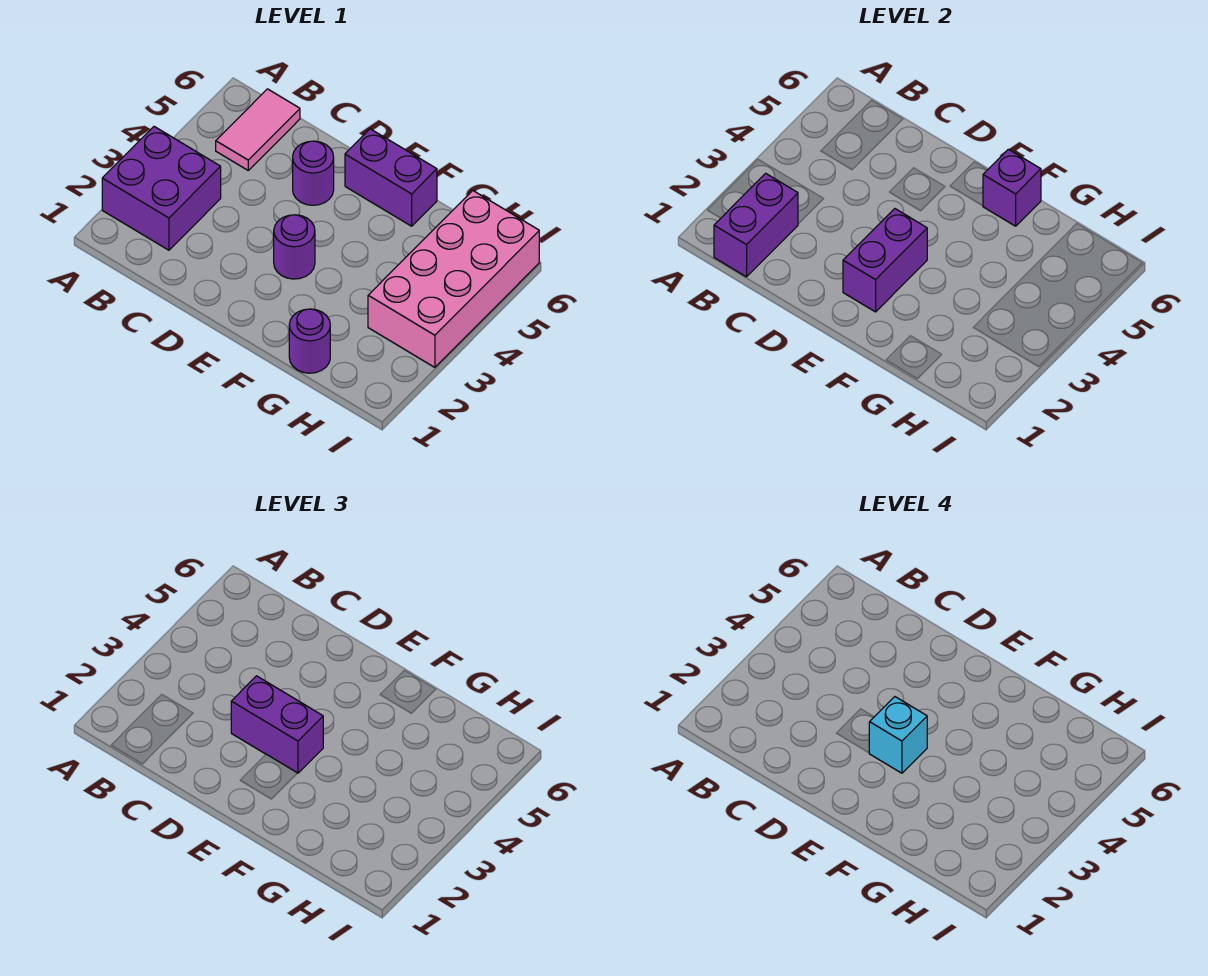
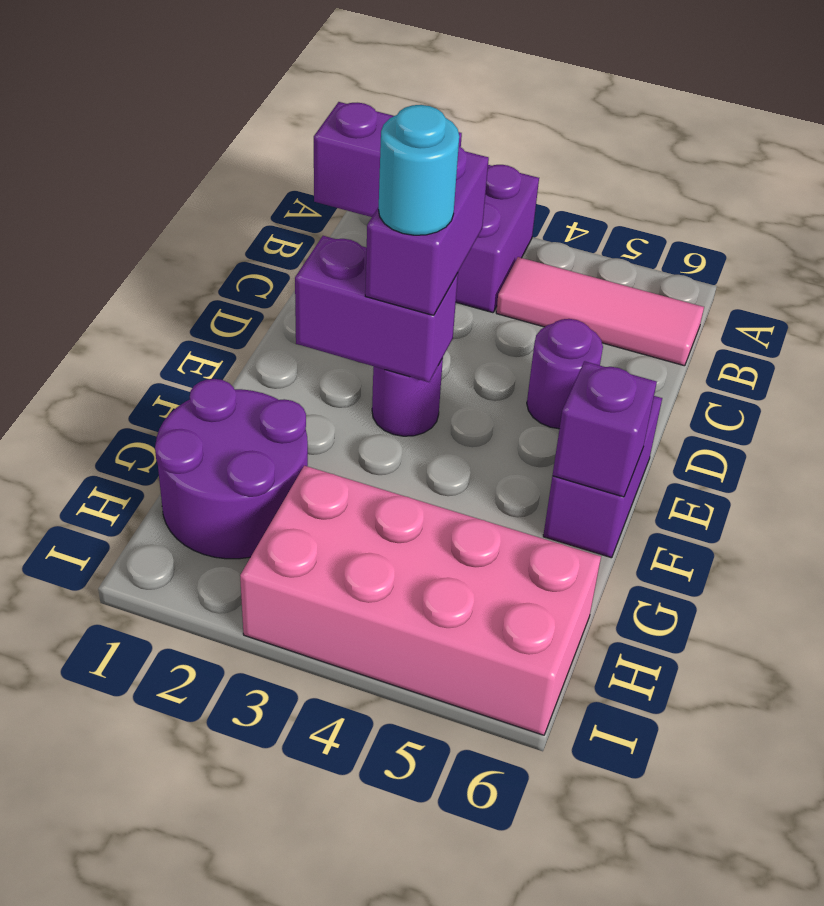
pink tile B5:B6 level 1 -> pink tile B4:B6 level 1
cyan brick E3 level 4 -> cyan round brick E3 level 4
purple round brick G1 level 1 -> purple round brick G1:H2 level 1

